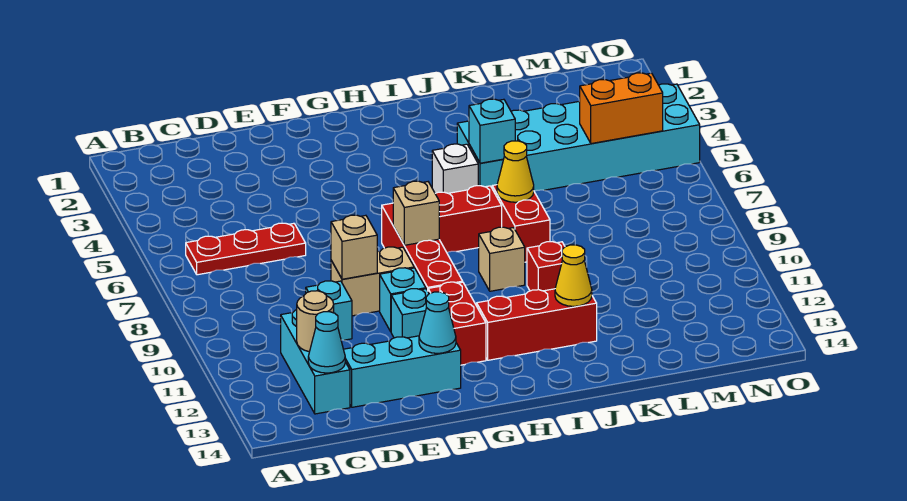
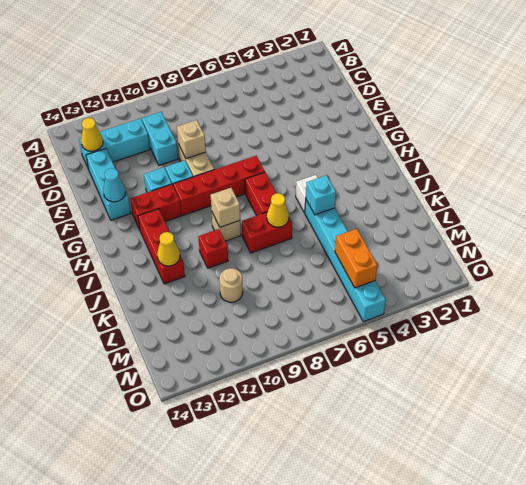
red plate B6:D6 level 1 -> none
tan round brick C12 level 2 -> tan round brick L10 level 1
cyan cone C13 level 2 -> yellow cone C13 level 2
cyan brick D10 level 1 -> cyan brick C10:D10 level 1
tan brick G8 level 2 -> tan brick I9 level 2
cyan brick J4:O5 level 1 -> cyan brick J5:O5 level 1

